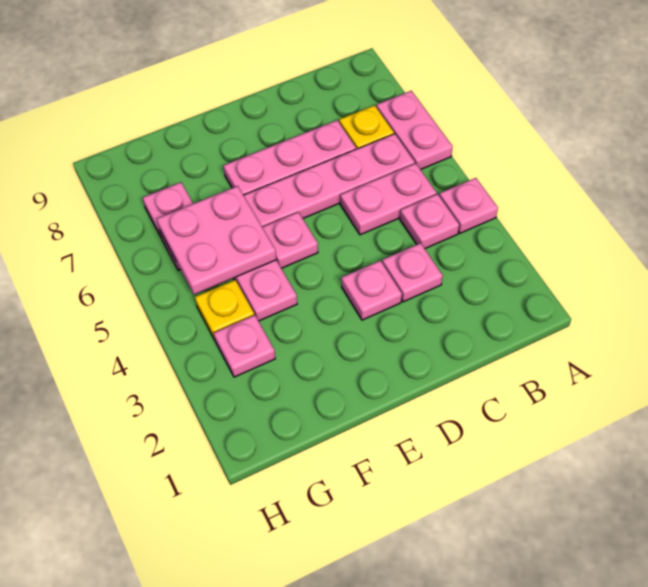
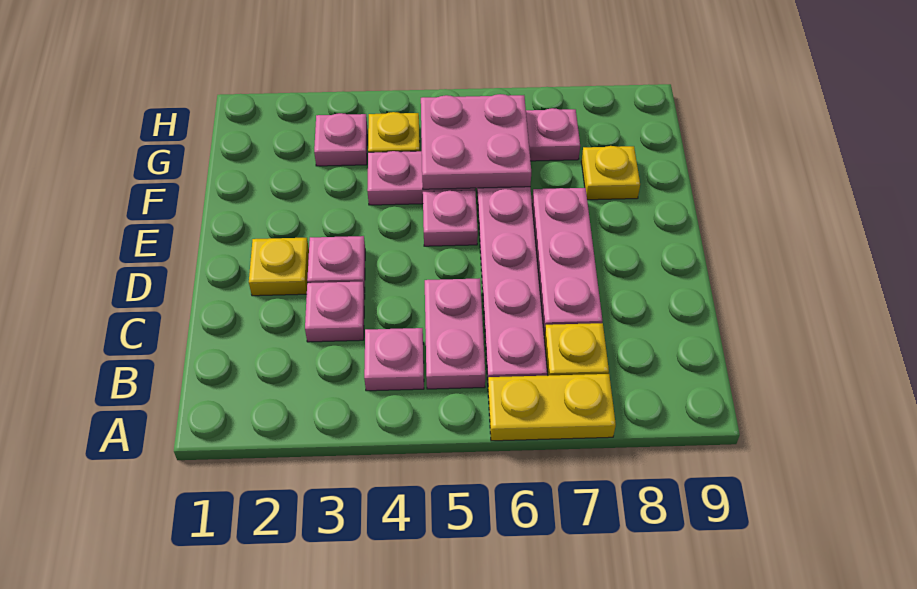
pink plate A4 level 1 -> none
pink plate A6:A7 level 1 -> yellow plate A6:A7 level 1
none -> yellow plate D2 level 1
none -> yellow plate F8 level 1

